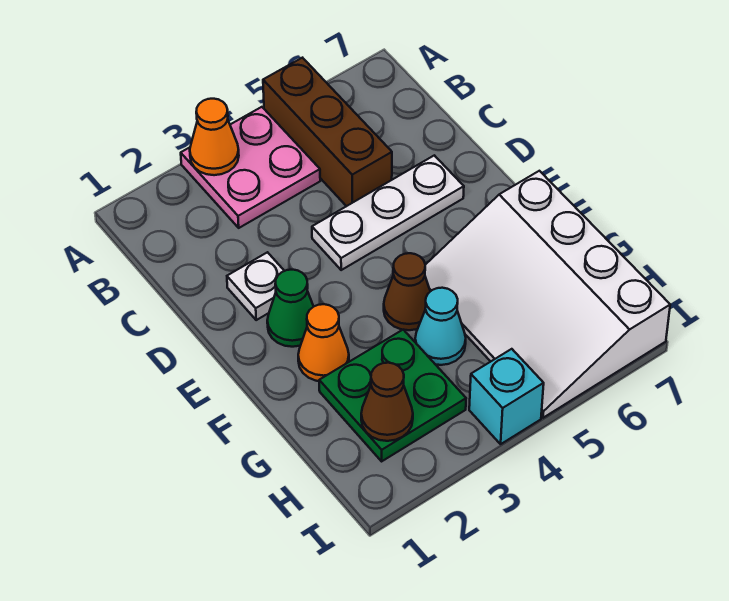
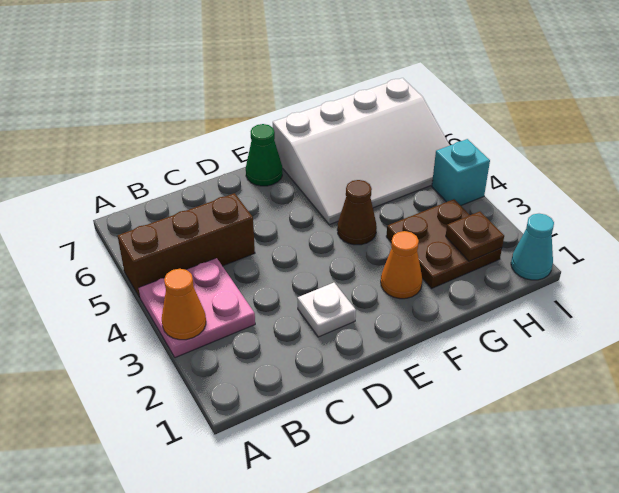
white plate D4:D6 level 1 -> none
green cone E2 level 1 -> green cone E7 level 1
green plate G2:H3 level 1 -> brown plate G2:H3 level 1
cyan cone G4 level 1 -> cyan cone I1 level 1
brown cone H2 level 2 -> brown plate H2 level 2

